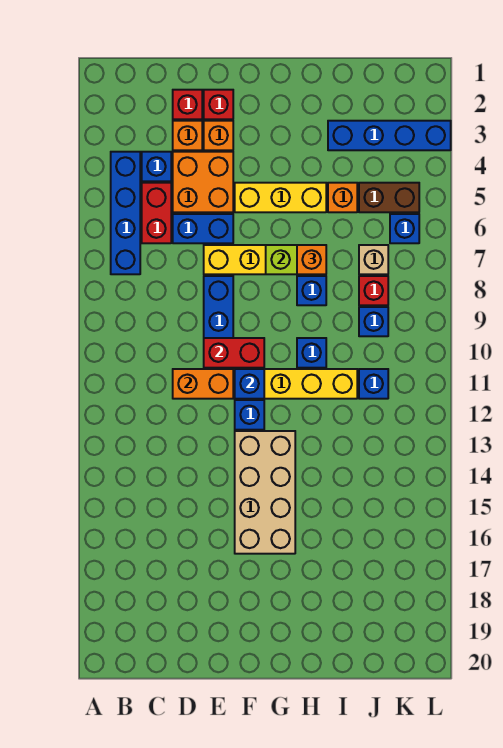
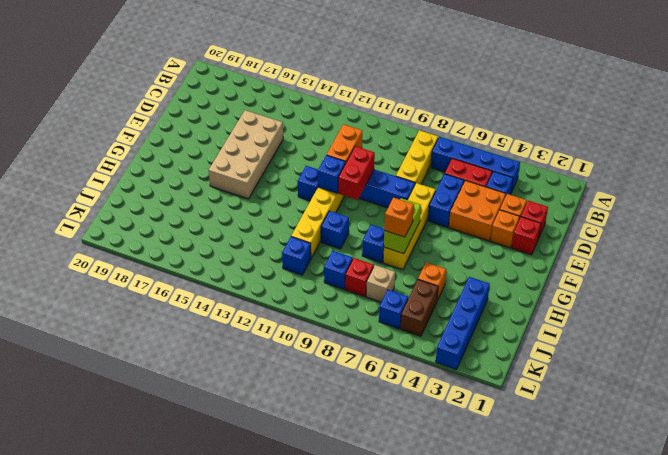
yellow brick F5:H5 level 1 -> yellow brick B8:D8 level 1
tan brick F13:G16 level 1 -> tan brick D15:G16 level 1

